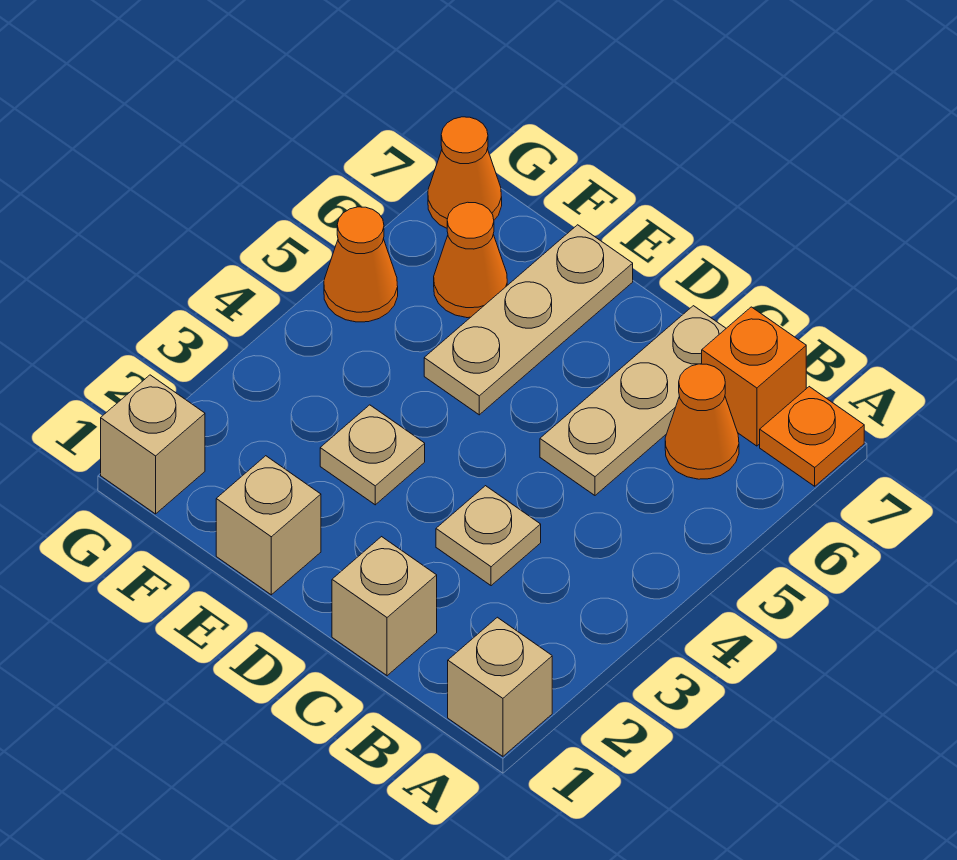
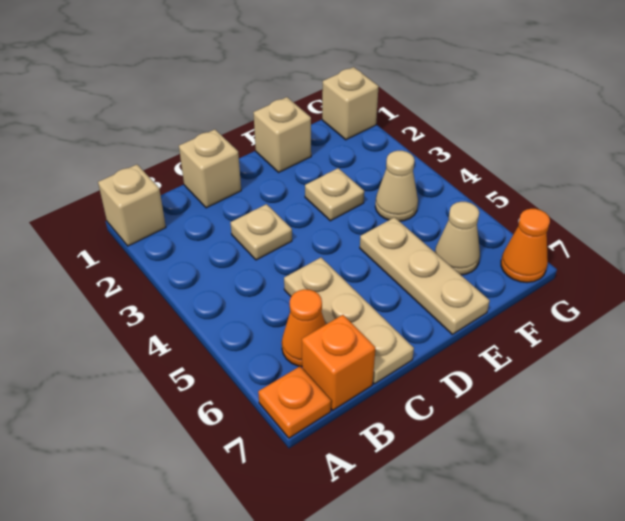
none -> tan cone F4 level 1
orange cone F6 level 1 -> tan cone F6 level 1
orange cone G5 level 1 -> none

